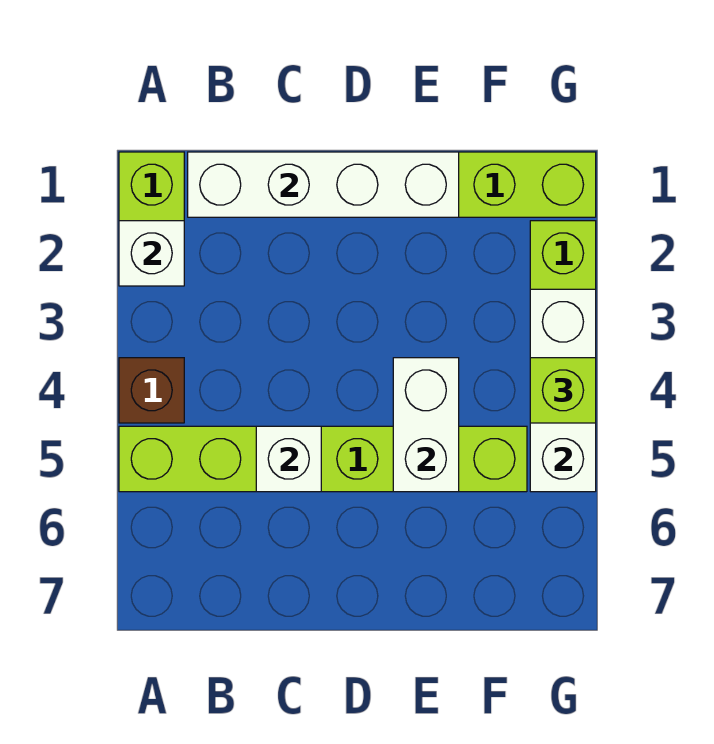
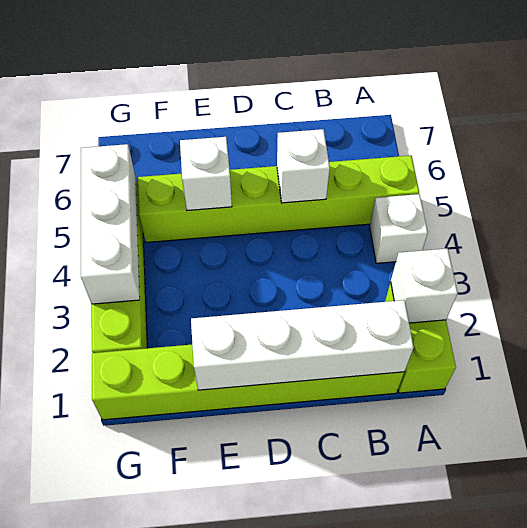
brown brick A4 level 1 -> white brick A4 level 1
white brick E4:E5 level 2 -> white brick E5 level 2
lime brick G4 level 3 -> none

